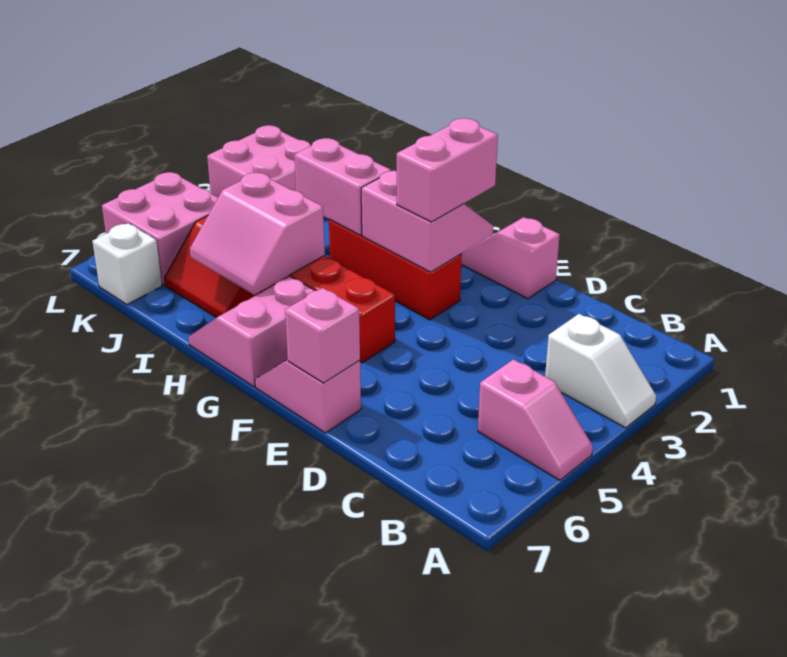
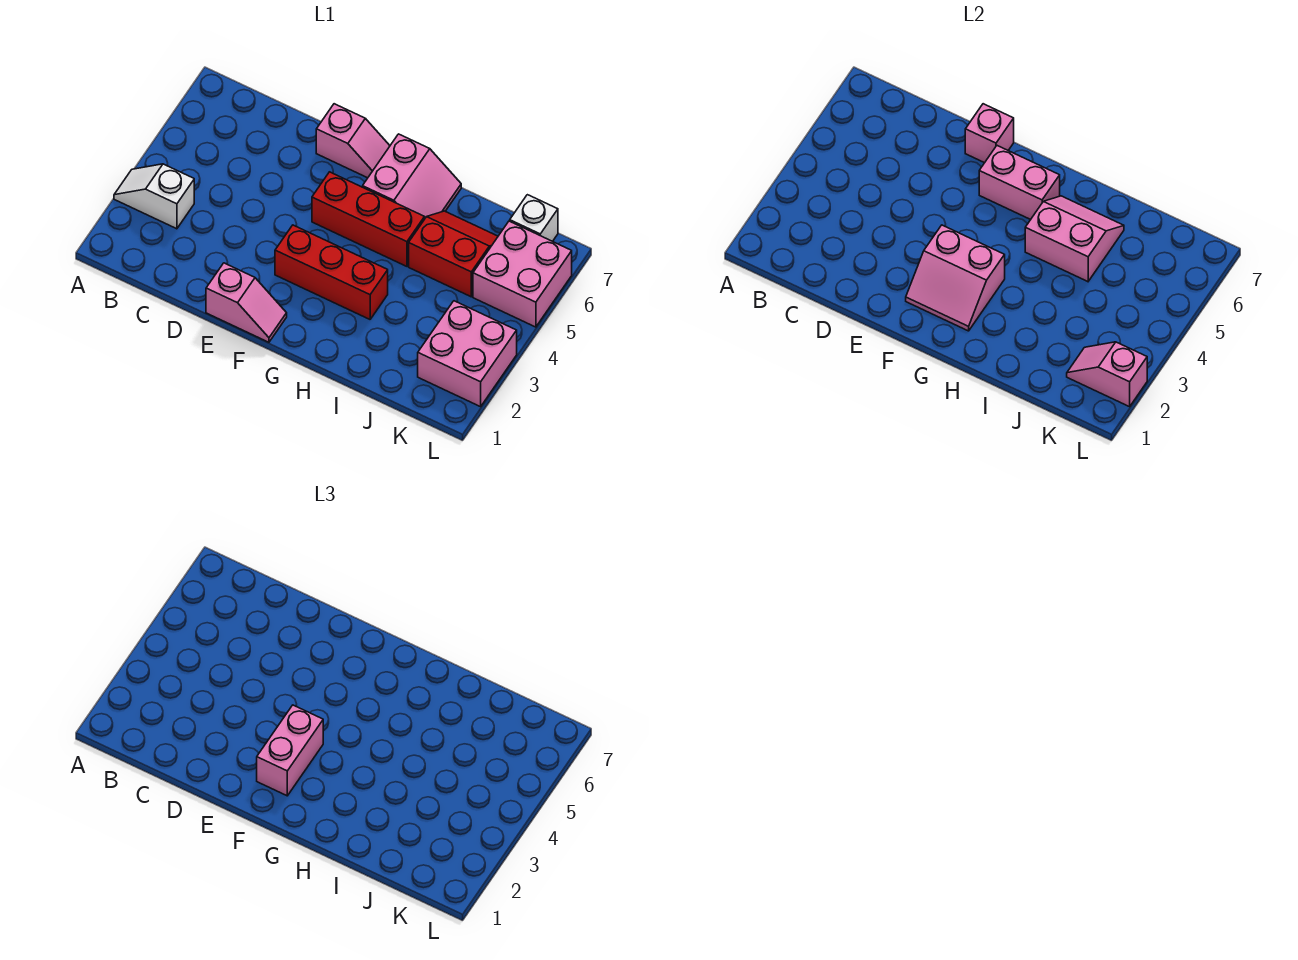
pink slope A5:B5 level 1 top B -> pink slope K2:L2 level 2 top L
pink brick H3:I3 level 2 -> pink brick F6:G6 level 2

